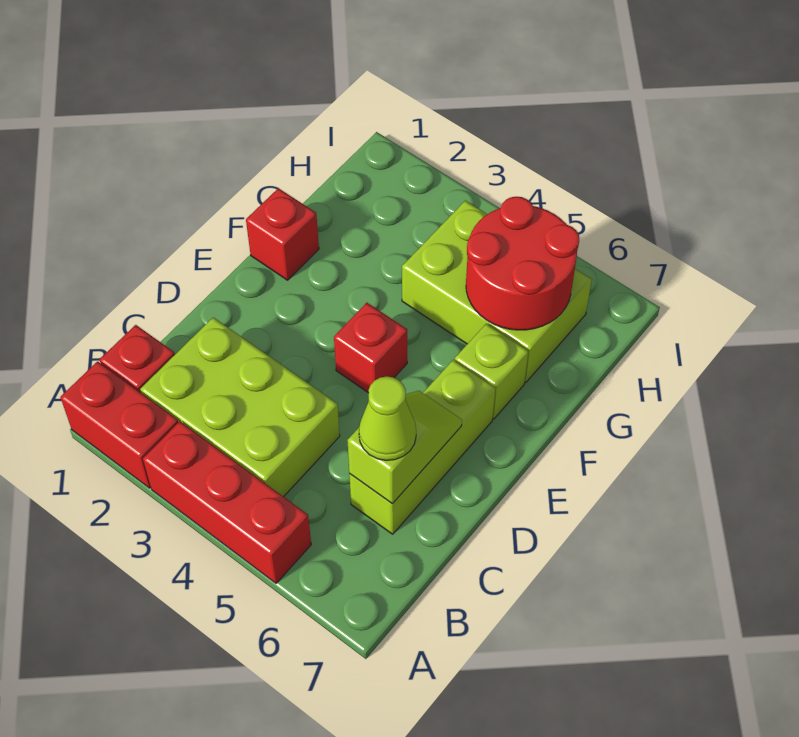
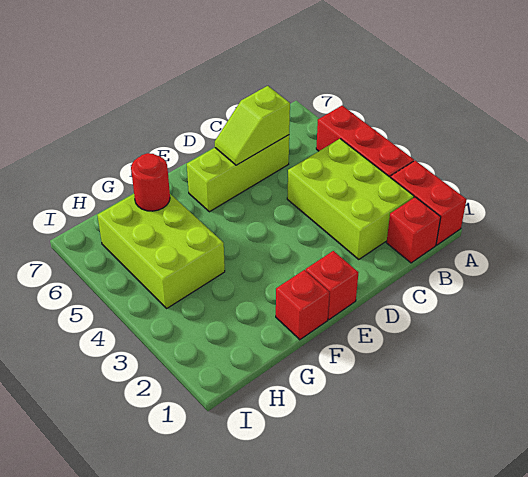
lime cone C6 level 3 -> none
red brick E4 level 1 -> red brick E1 level 1
lime brick F6 level 1 -> none
red round brick G5:H6 level 2 -> red round brick G6 level 2

